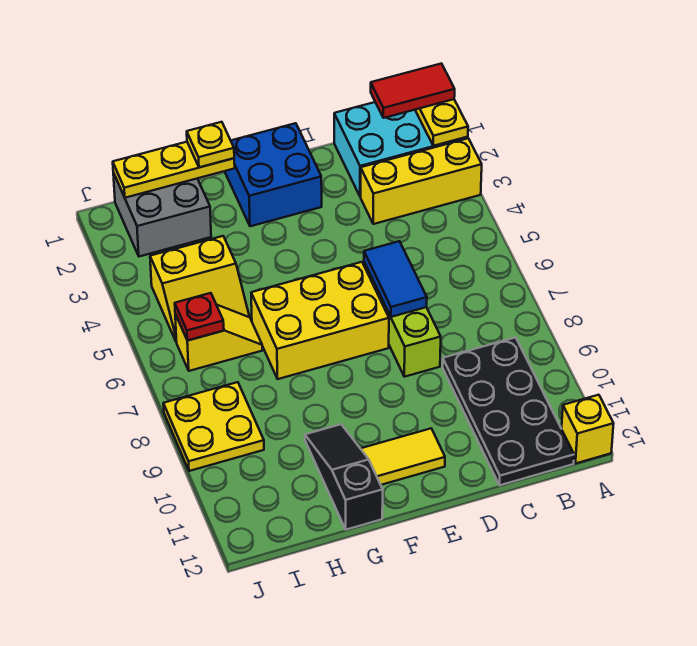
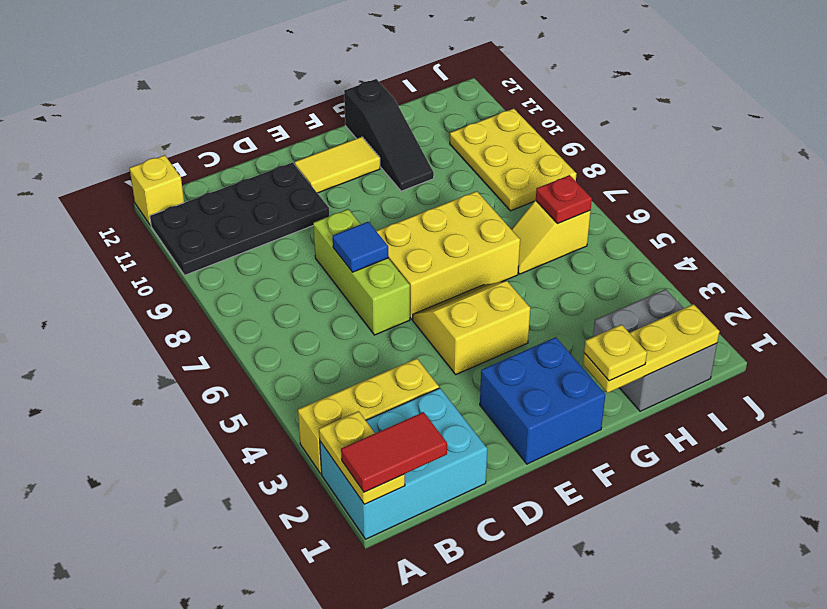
black plate B9:C12 level 1 -> black plate A10:D11 level 1
blue tile D6:D7 level 2 -> blue tile D7 level 2
yellow slope H4:I5 level 1 top 4 -> yellow slope E4:F5 level 1 top 4
yellow plate I8:J9 level 1 -> yellow plate I8:J10 level 1

